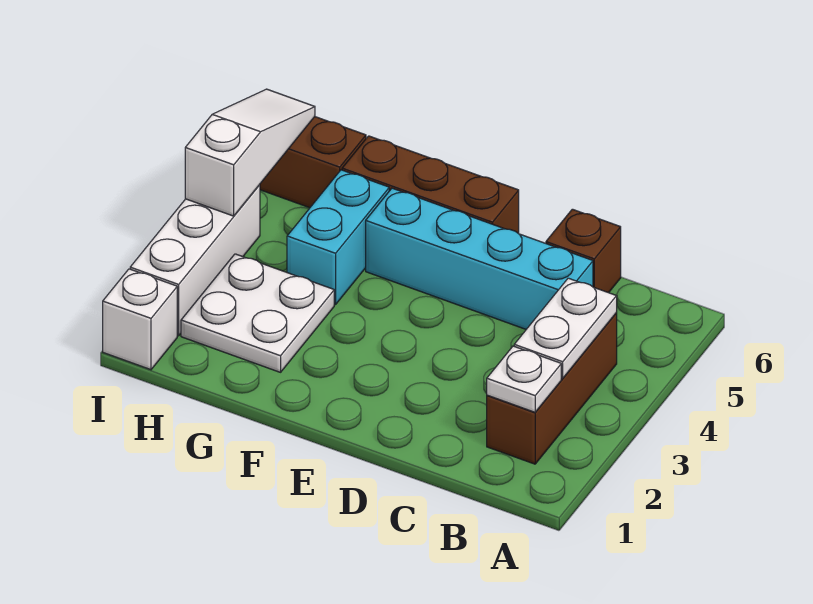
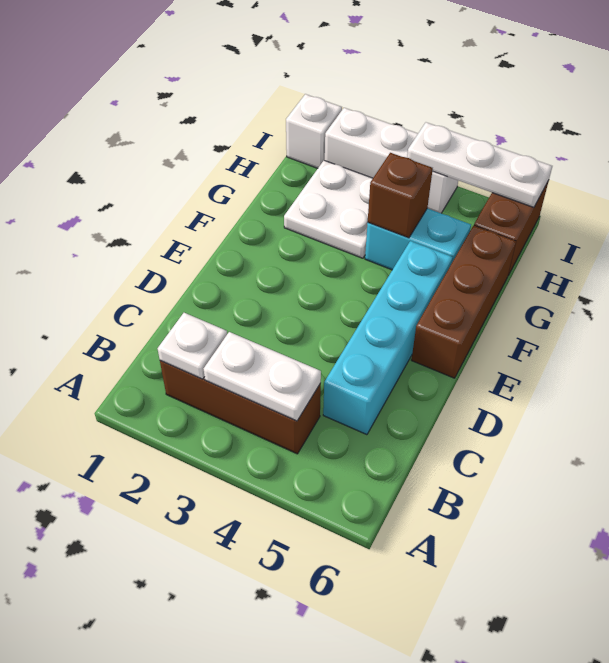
brown brick C6 level 1 -> brown brick G4 level 2
white slope I4:I6 level 2 top 4 -> white plate I4:I6 level 2

